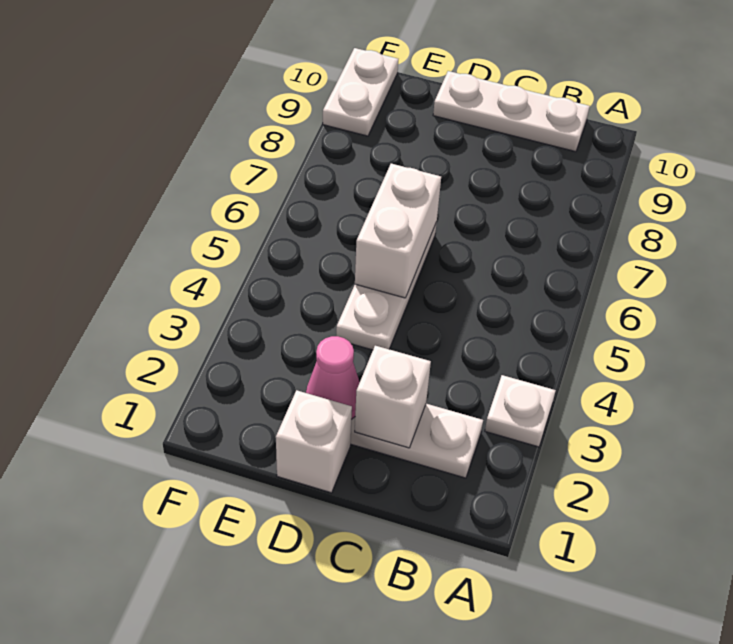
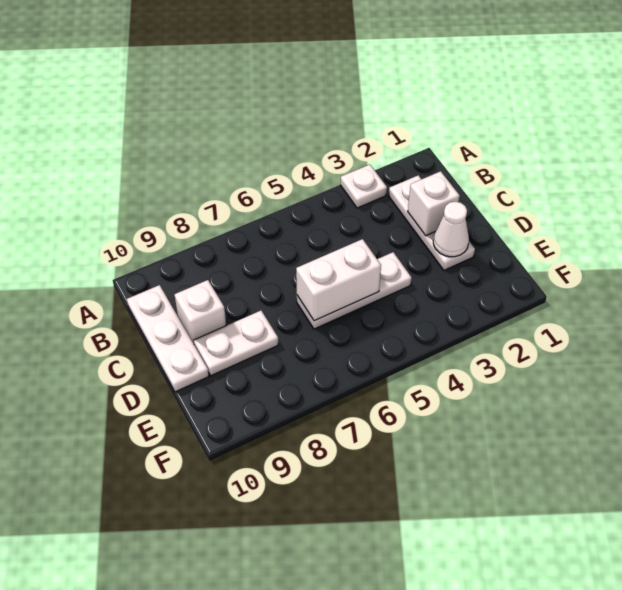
white brick D1 level 1 -> white brick C9 level 1
pink cone D2 level 2 -> white cone D2 level 2
white plate F9:F10 level 1 -> white plate D8:D9 level 1

